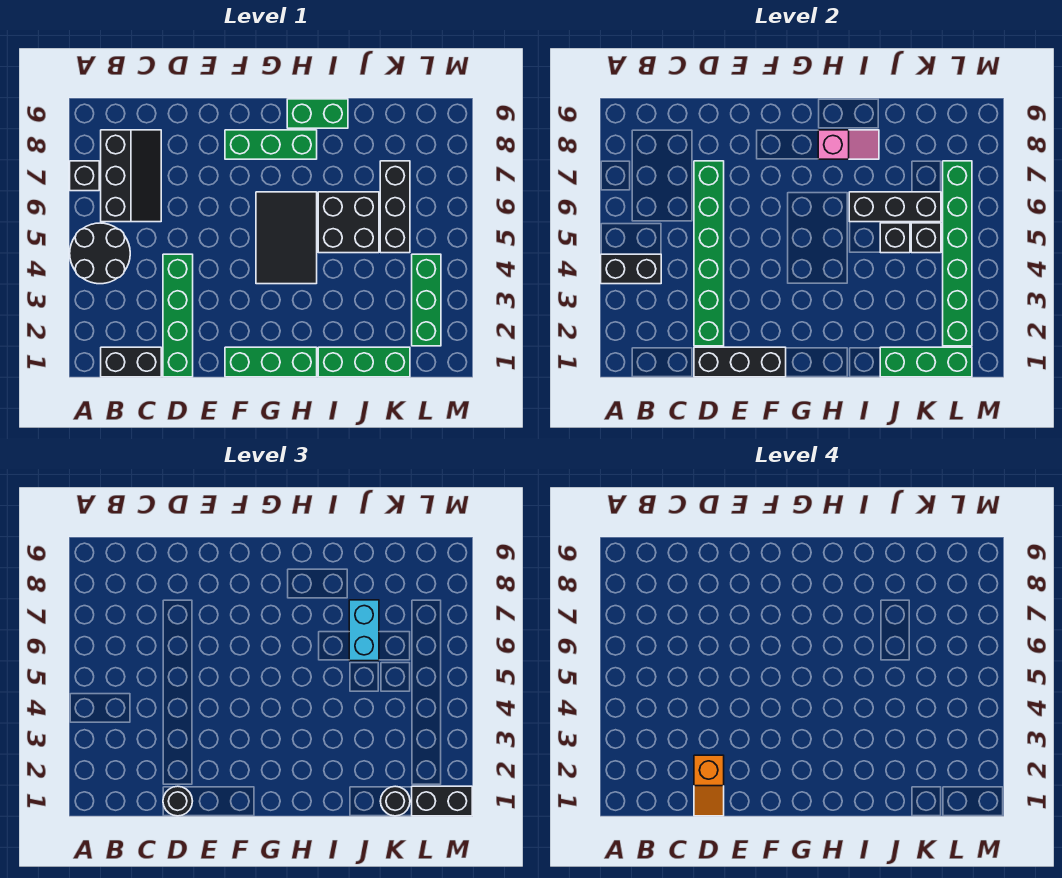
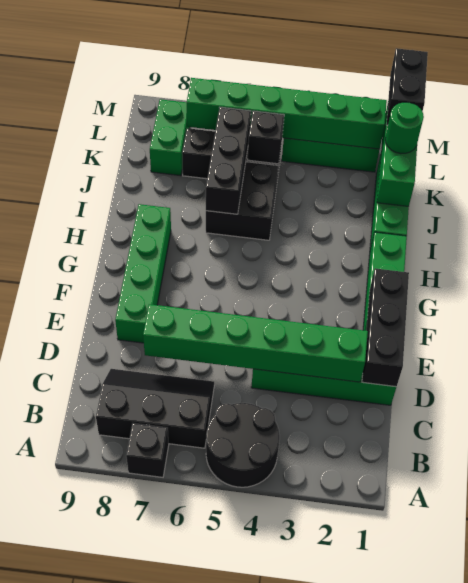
black brick A4:B4 level 2 -> none
black brick B1:C1 level 1 -> none
black round brick D1 level 3 -> none
orange slope D1:D2 level 4 top 2 -> none
green brick F8:H8 level 1 -> green brick E8:H8 level 1
black tile G4:H6 level 1 -> none
pink slope H8:I8 level 2 top H -> none
green brick H9:I9 level 1 -> green brick K8:L8 level 1
black brick J5 level 2 -> none
cyan brick J6:J7 level 3 -> none
black round brick K1 level 3 -> green round brick K1 level 3

